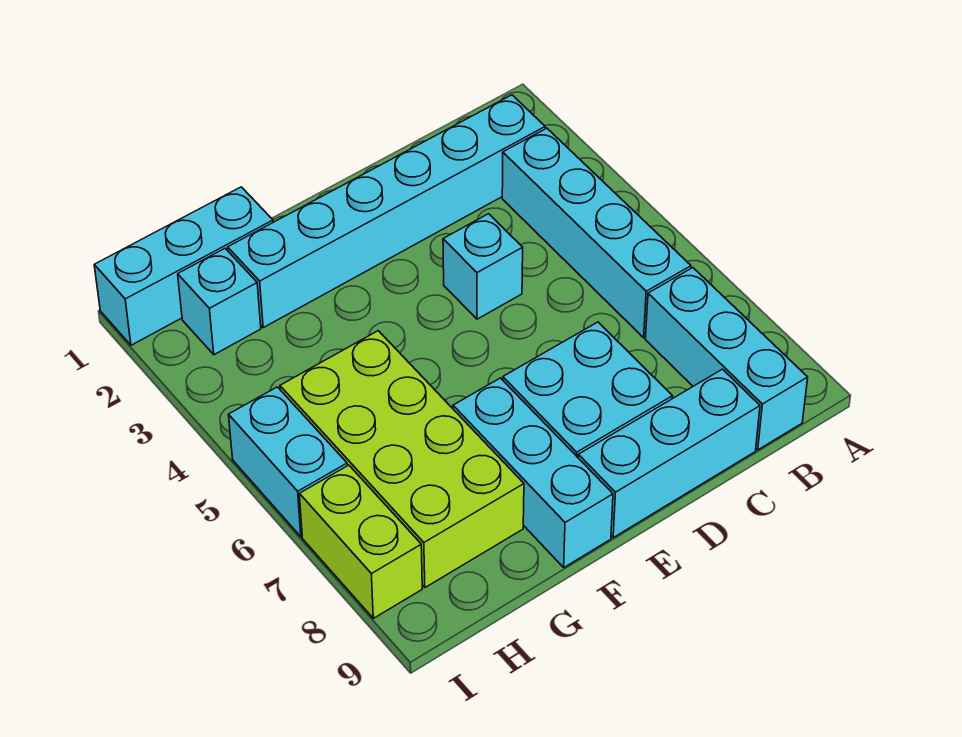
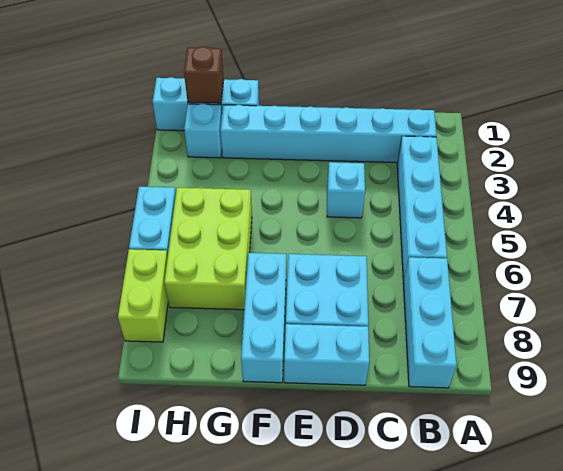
cyan brick C9:E9 level 1 -> cyan brick D9:E9 level 1
lime brick G5:H8 level 1 -> lime brick G5:H7 level 1
none -> brown brick H1 level 2

